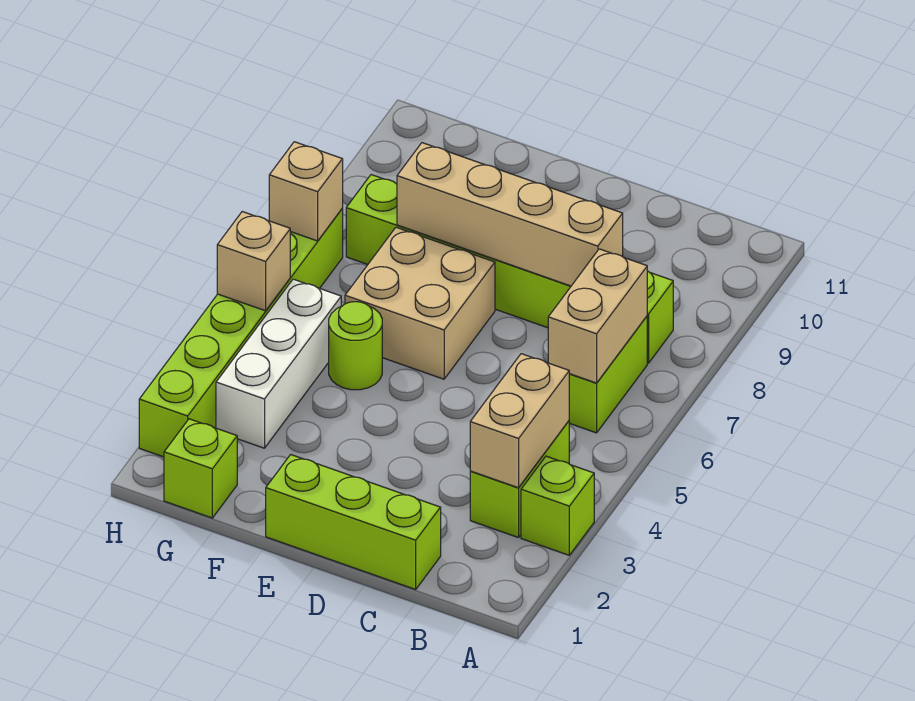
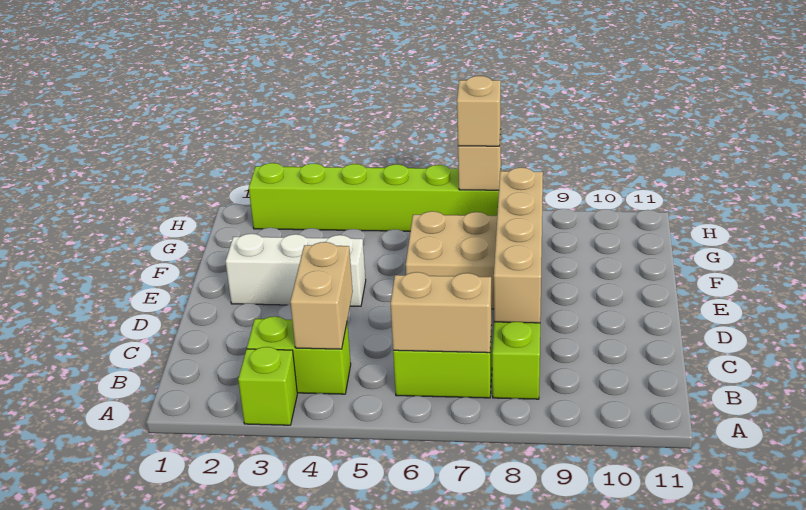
tan brick B3:B4 level 2 -> tan brick B4:C4 level 2
lime brick C1:E1 level 1 -> none
lime round brick F5 level 1 -> none
lime brick G1 level 1 -> none
white brick G3:G5 level 1 -> white brick E2:E4 level 1
tan brick H5 level 2 -> tan brick H7 level 3

